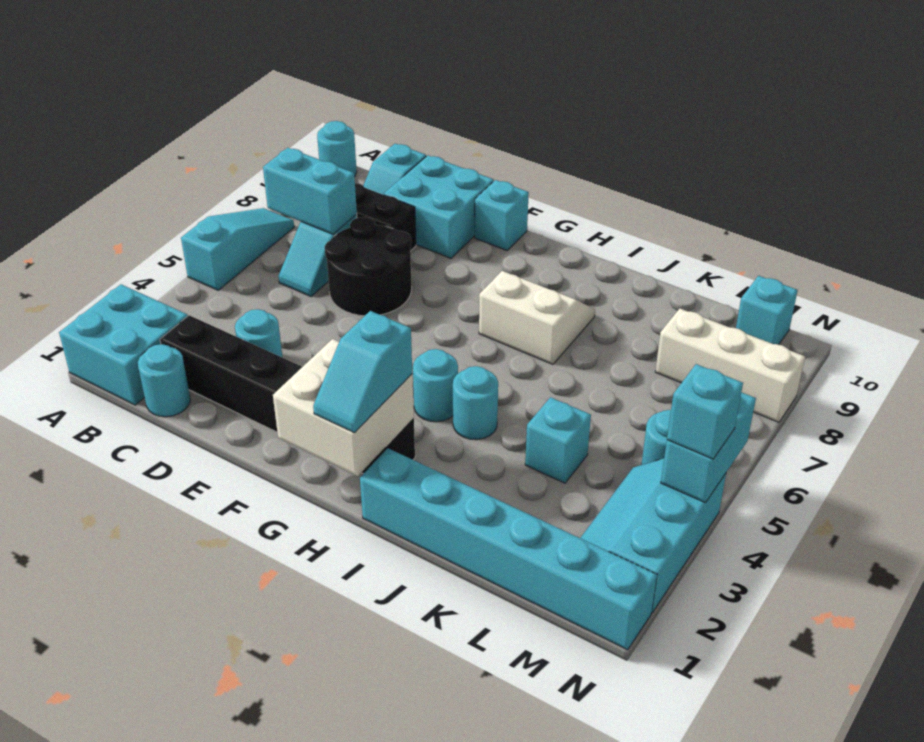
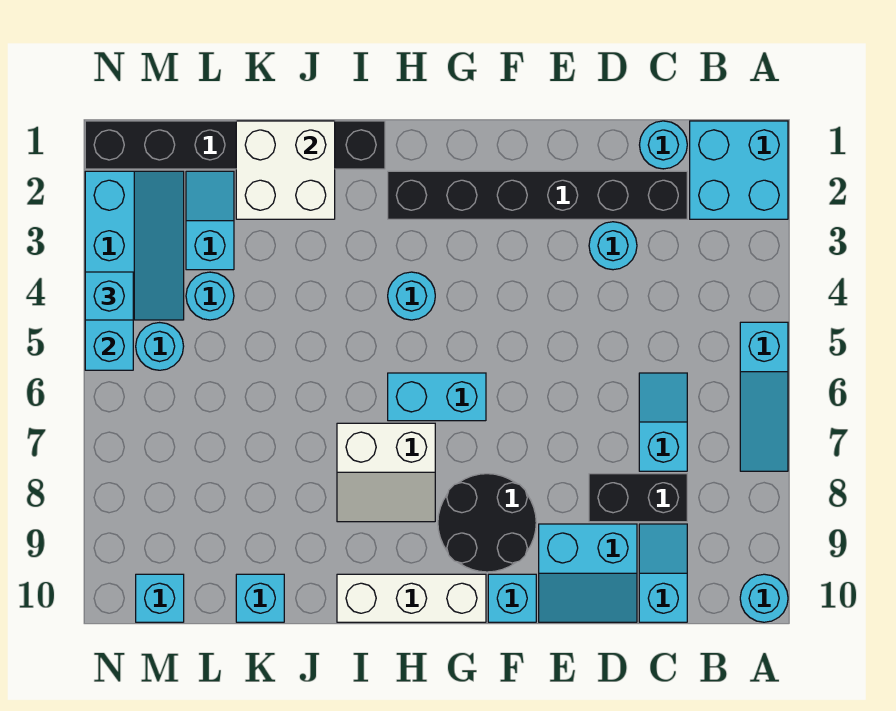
cyan brick B7:C7 level 2 -> cyan brick G6:H6 level 1
black round brick D6:E7 level 1 -> black round brick F8:G9 level 1
cyan brick D9:E10 level 1 -> cyan slope D9:E10 level 1 top 9
white brick G1:H2 level 2 -> white brick J1:K2 level 2
cyan slope H1:H2 level 3 top 2 -> cyan slope L2:L3 level 1 top 3
cyan brick I1:N1 level 1 -> black brick I1:N1 level 1
cyan round brick I4 level 1 -> cyan round brick L4 level 1
cyan brick K4 level 1 -> cyan brick K10 level 1
white brick L8:N8 level 1 -> white brick G10:I10 level 1

